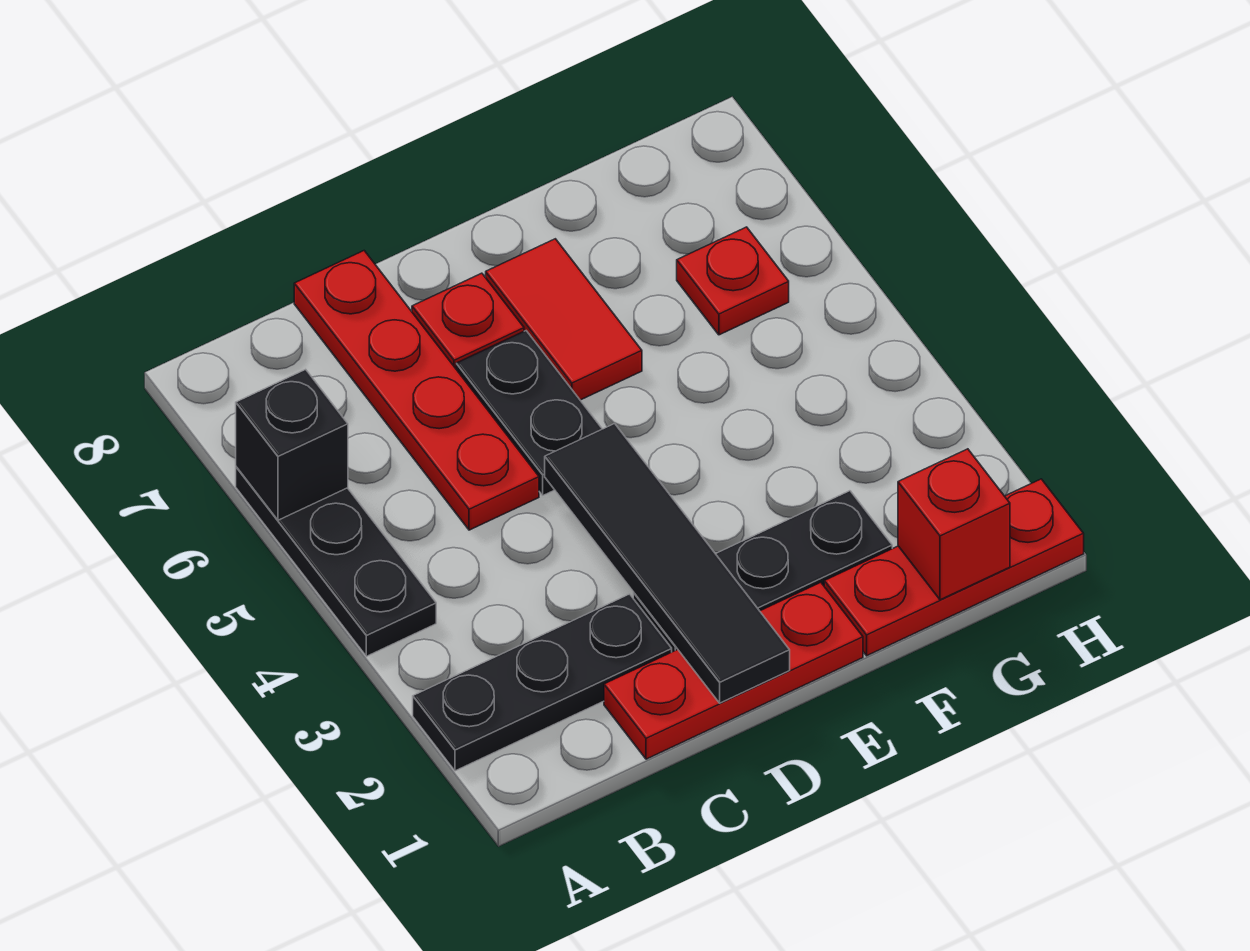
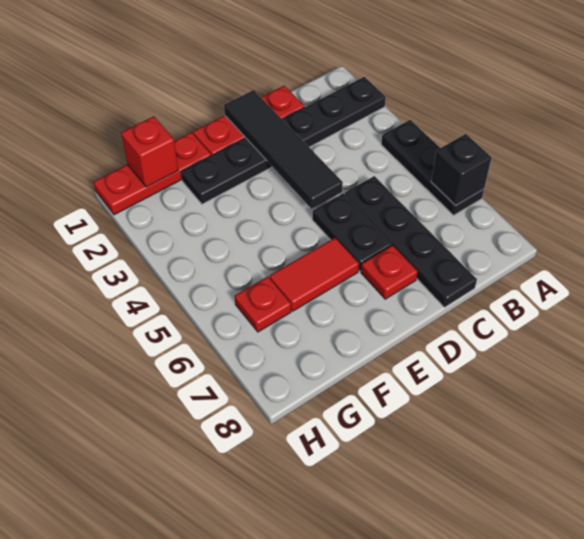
red plate C5:C8 level 1 -> black plate C5:C8 level 1
red tile E6:E7 level 1 -> red tile E6:F6 level 1

